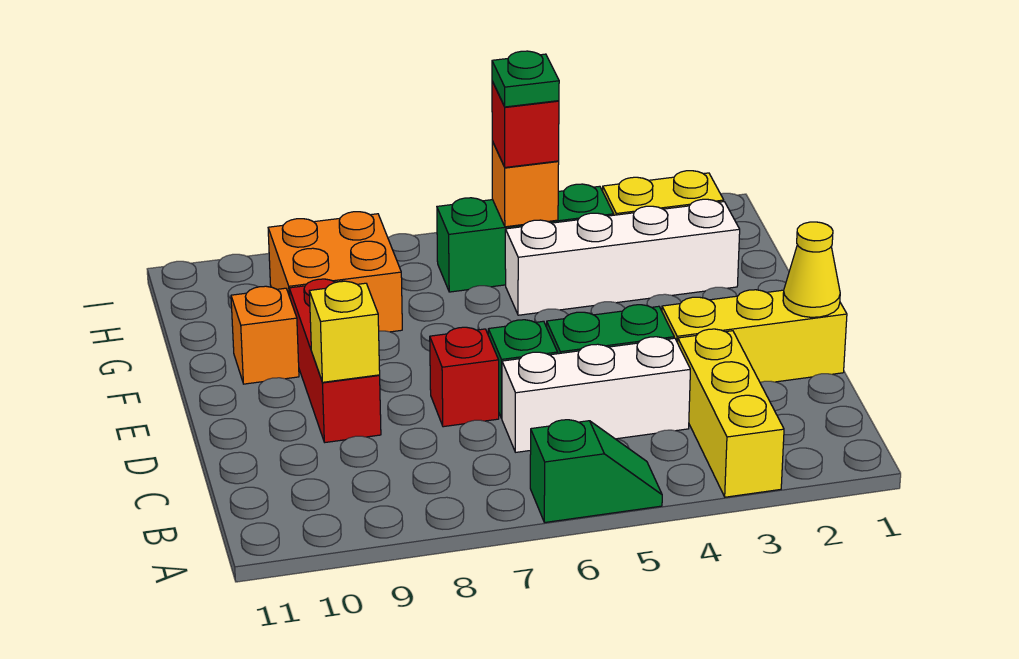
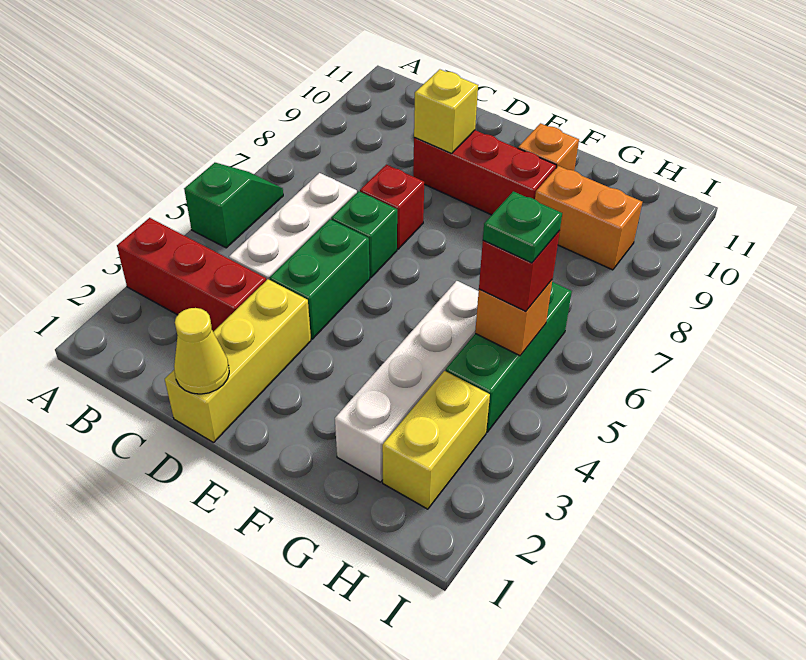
yellow brick A3:C3 level 1 -> red brick A3:C3 level 1
green slope A5:A6 level 1 top 6 -> green slope A5:A6 level 1 top 5
orange brick G8:H9 level 1 -> orange brick G9:H9 level 1

